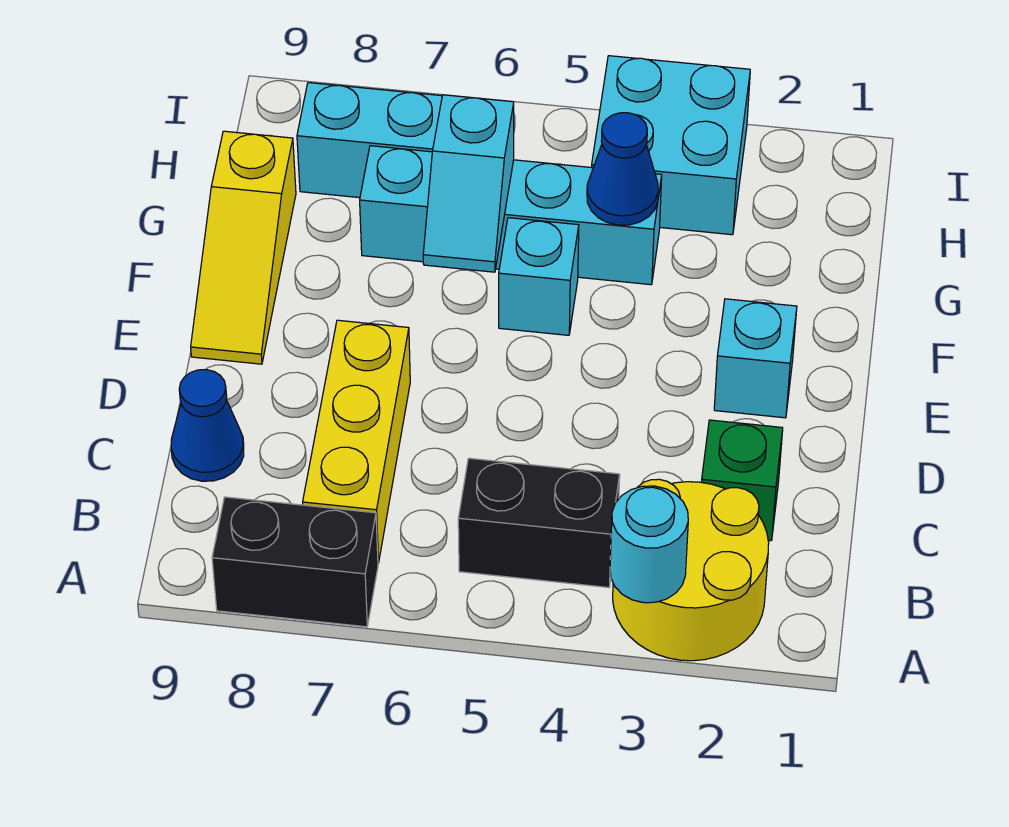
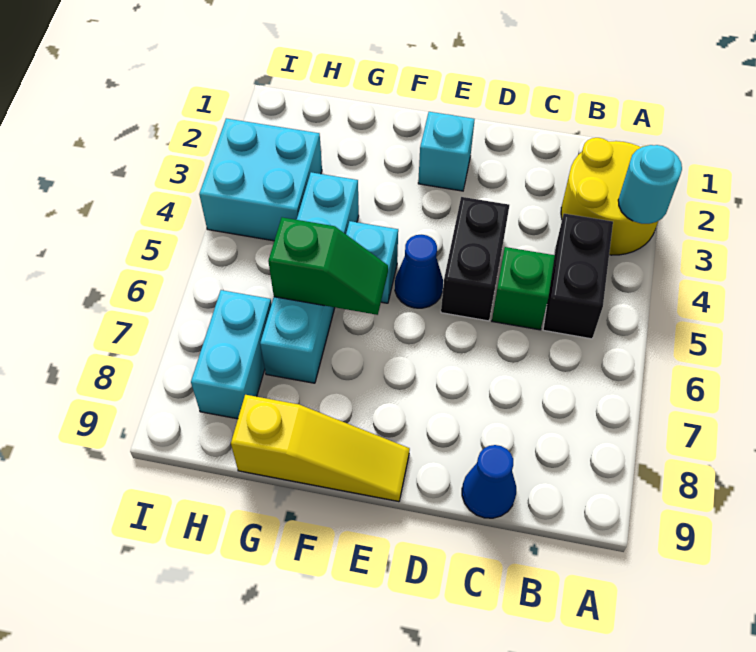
black brick A7:A8 level 1 -> black brick D4:D5 level 1
yellow brick B7:D7 level 1 -> none
green brick C2 level 1 -> green brick C5 level 1
cyan slope F6:G6 level 2 top G -> green slope F6:G6 level 2 top G
blue cone G4 level 2 -> blue cone E5 level 1

